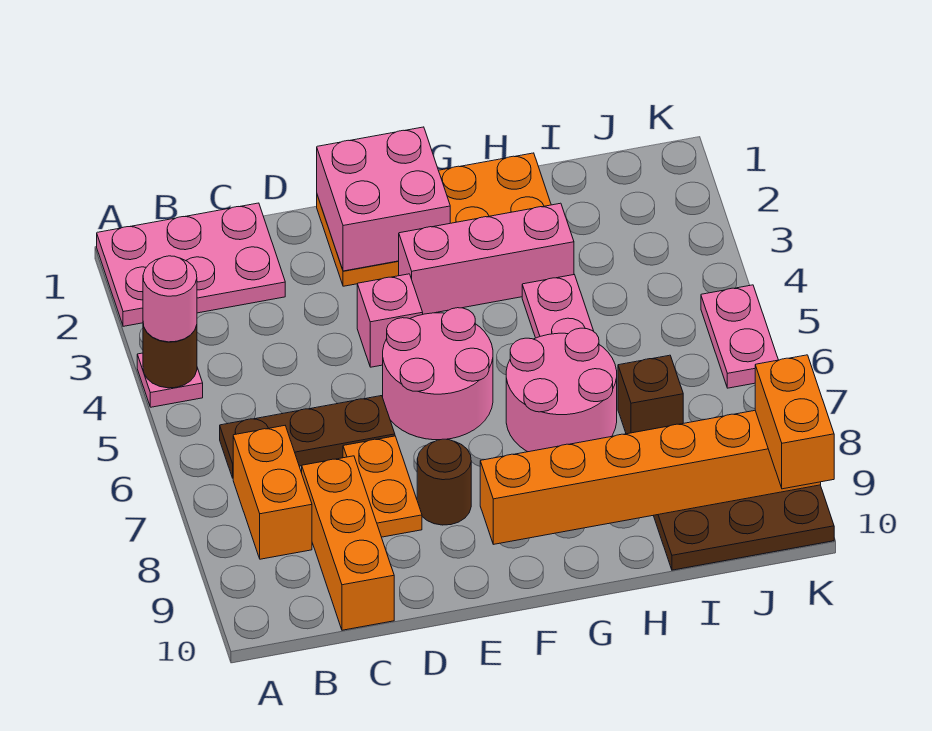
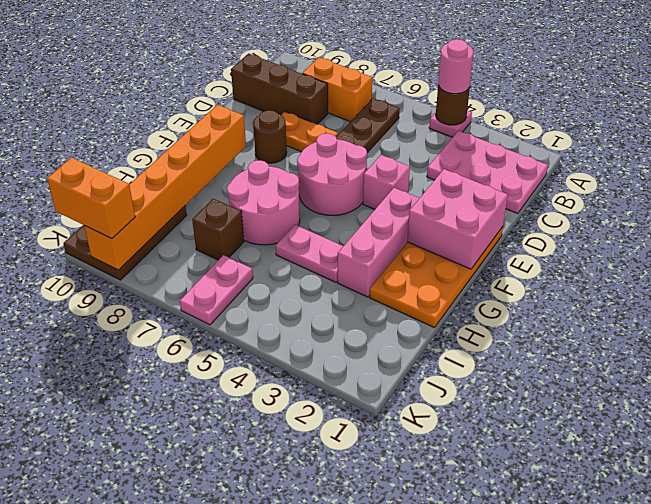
pink plate A1:C2 level 1 -> pink plate B1:C3 level 1
orange brick C8:C10 level 1 -> brown brick C8:C10 level 1
pink plate K5:K6 level 1 -> pink plate J6:K6 level 1

